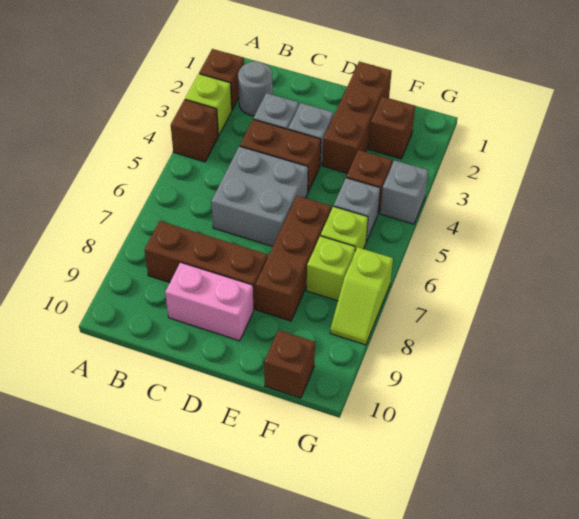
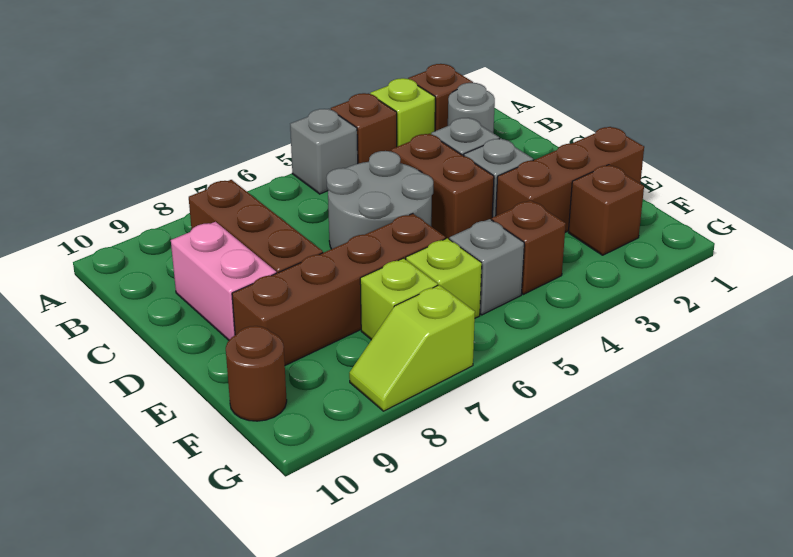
grey brick C5:D6 level 1 -> grey round brick C5:D6 level 1
brown brick E6:E8 level 1 -> brown brick E6:E9 level 1
brown brick F10 level 1 -> brown round brick F10 level 1
grey brick G4 level 1 -> grey brick A5 level 1

